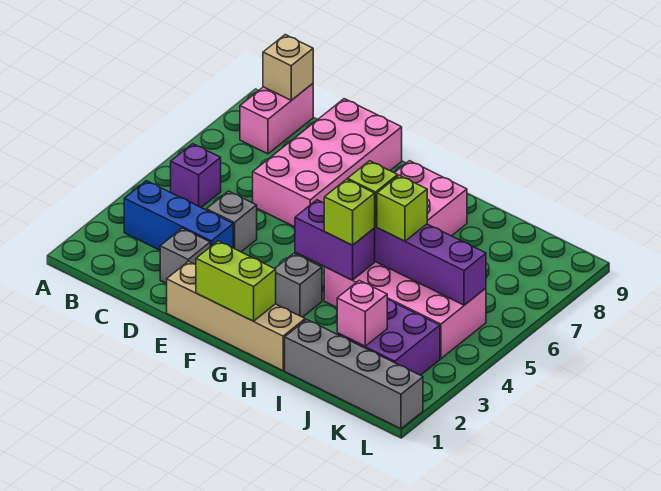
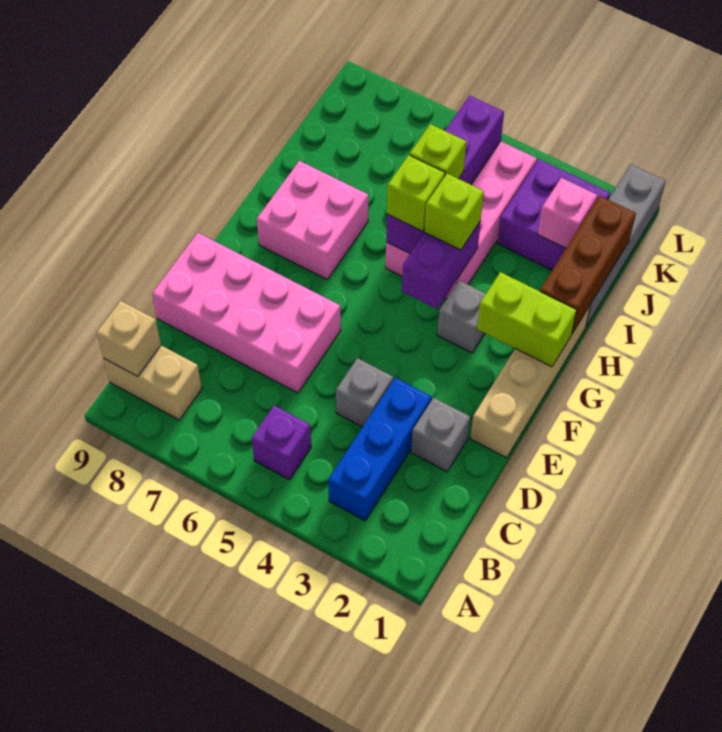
pink brick B8:B9 level 1 -> tan brick B8:B9 level 1
lime brick F1:G1 level 2 -> lime brick G1:G2 level 2
none -> brown brick H1:J1 level 2

